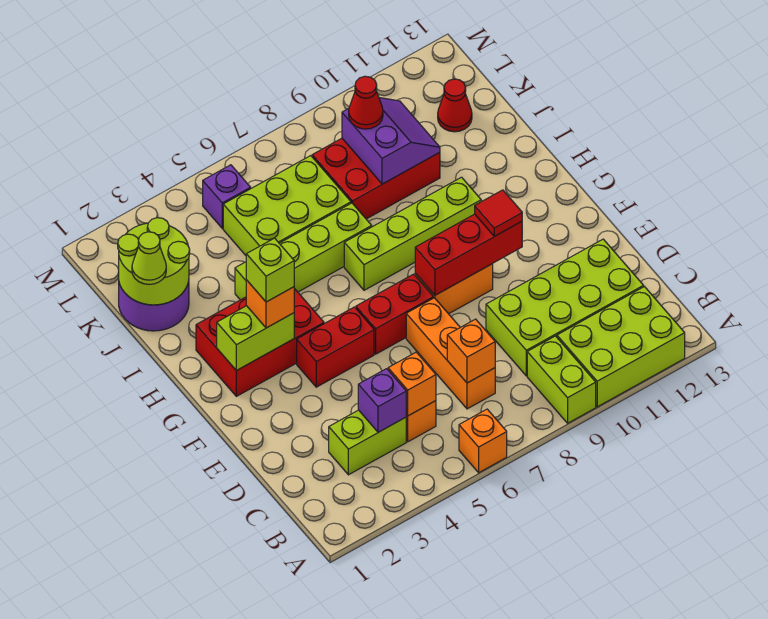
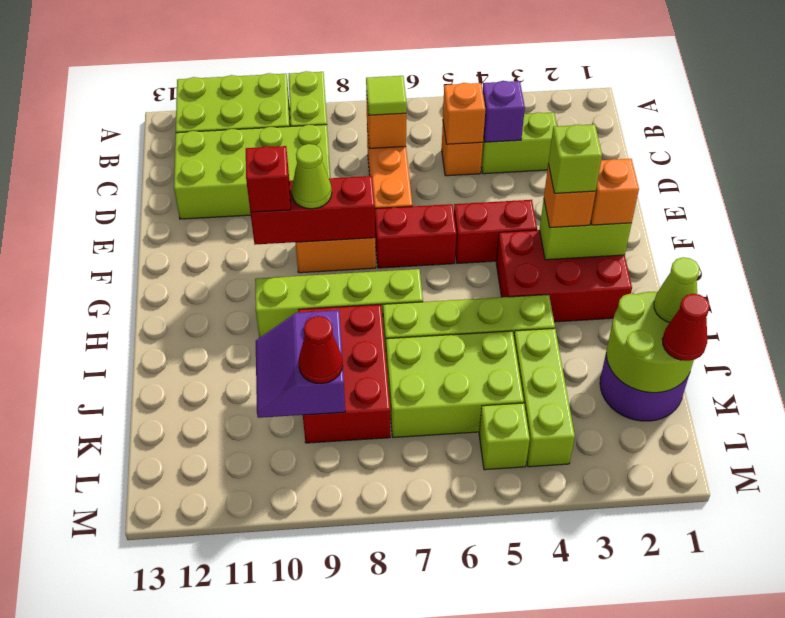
orange brick A6 level 1 -> orange brick G2 level 3
none -> lime tile C7 level 3
none -> lime cone F9 level 3
red tile F10 level 3 -> red brick F10 level 3
none -> lime brick J4:L4 level 1
red brick J8:K10 level 1 -> red brick I8:K9 level 1
red cone K12 level 1 -> red cone K1 level 3
purple brick L5 level 1 -> lime brick L5 level 1

